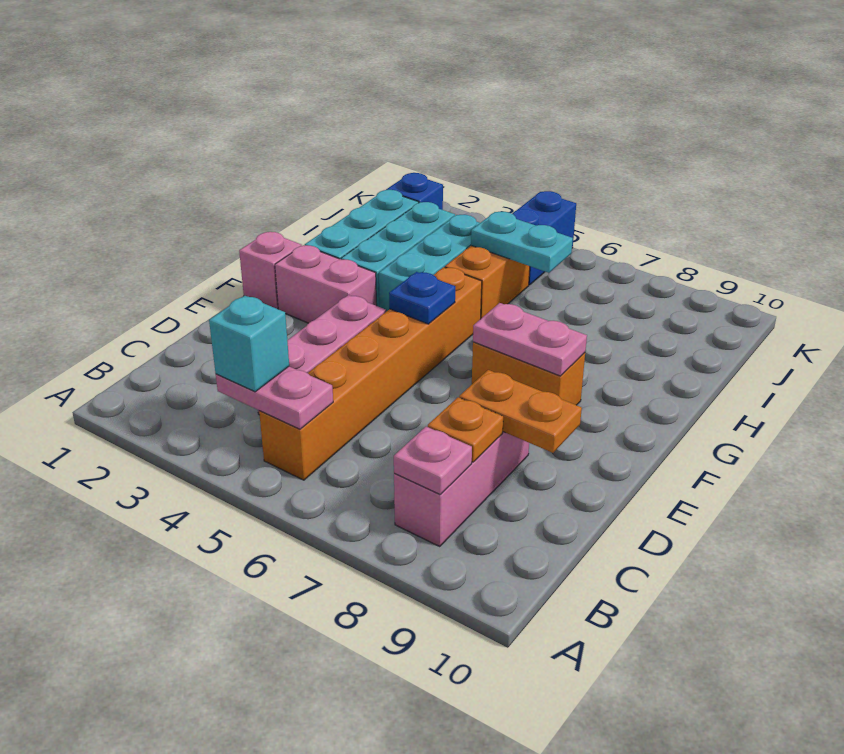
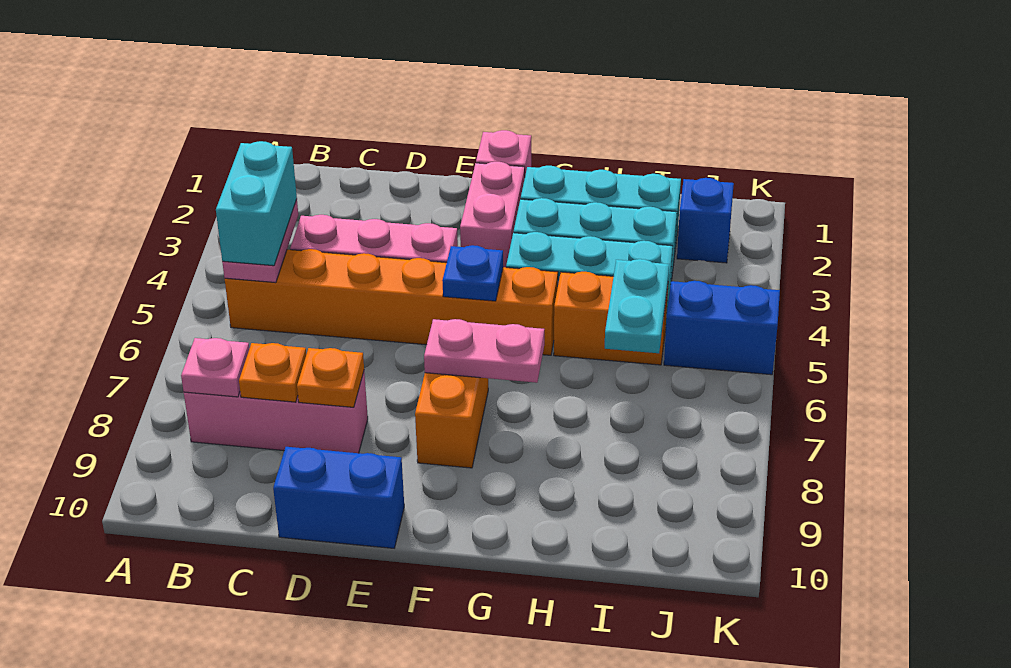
cyan brick B4 level 3 -> cyan brick B4:B5 level 3
orange plate D8:D9 level 2 -> orange plate D8 level 2
none -> blue brick D10:E10 level 1
pink plate F7:F8 level 2 -> pink plate F7:G7 level 2

